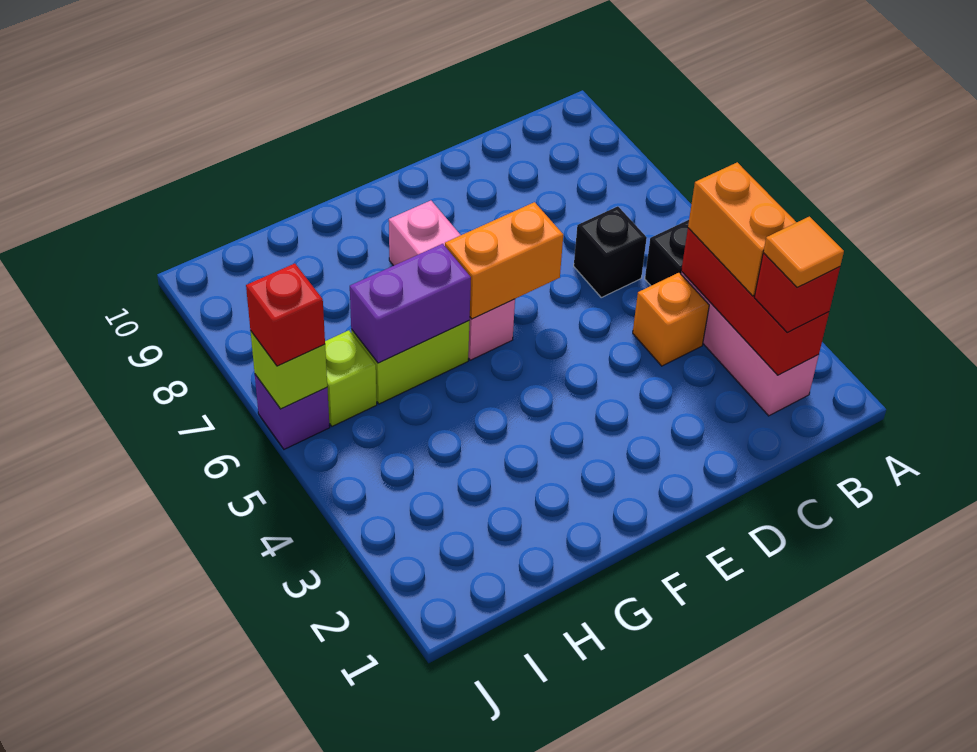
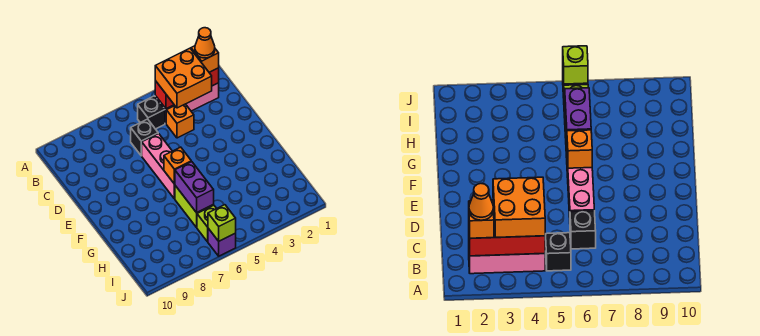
red brick B2 level 3 -> orange brick B2 level 3
orange tile B2 level 4 -> orange cone B2 level 4
orange brick B3:B4 level 3 -> orange brick B3:C4 level 3
orange brick E6:F6 level 2 -> orange brick F6 level 2
pink brick F6:F8 level 1 -> pink brick D6:F6 level 1
red brick J6 level 3 -> none

